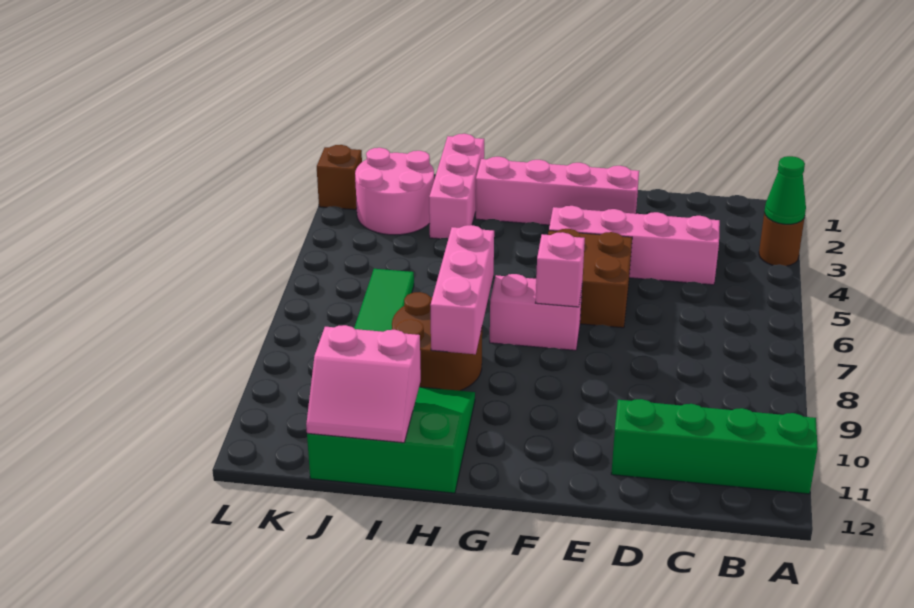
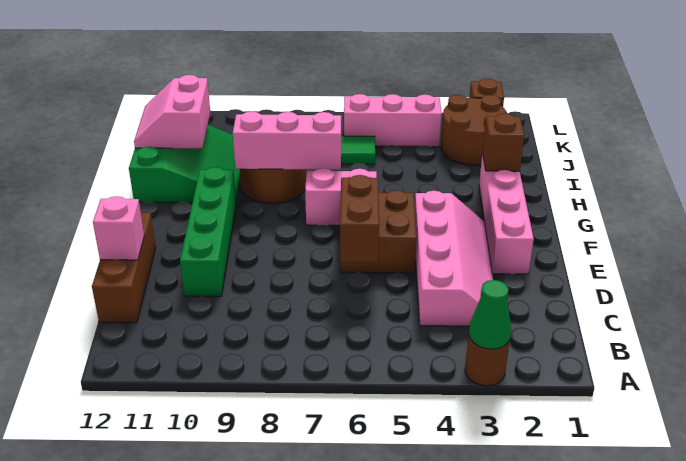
green brick A11:D11 level 1 -> green brick D10:G10 level 1
none -> brown brick C12:E12 level 1
none -> brown brick D6:E6 level 2
pink brick F7:G7 level 1 -> pink brick G6:G7 level 1
pink brick F7 level 2 -> pink brick D12 level 2
none -> brown brick H2 level 2
pink brick I1:I3 level 1 -> pink brick K4:K6 level 1
pink round brick J2:K3 level 1 -> brown round brick J2:K3 level 1

